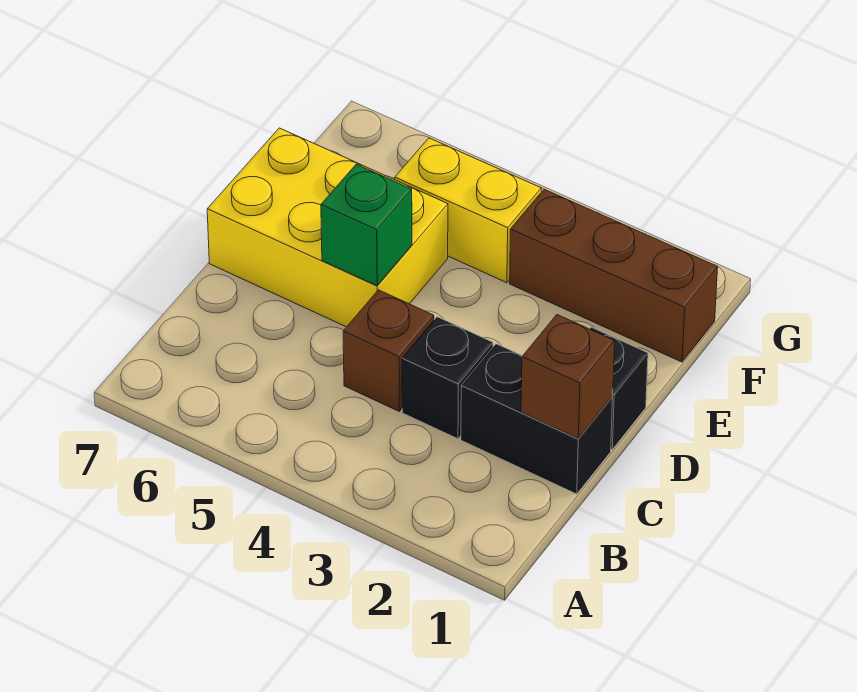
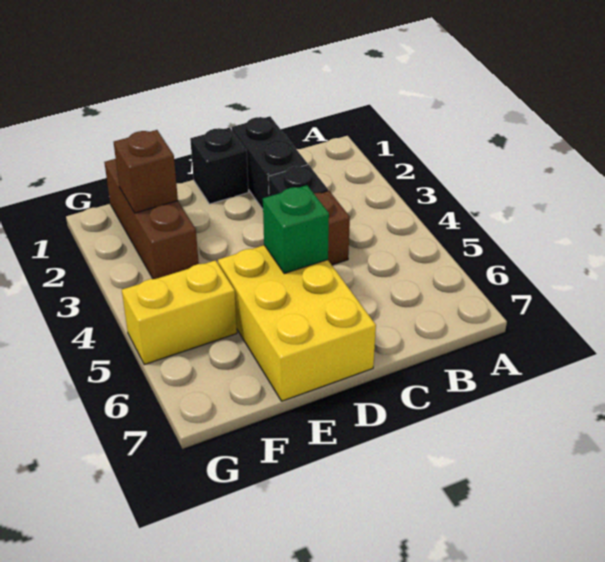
brown brick C1 level 2 -> brown brick F2 level 2
yellow brick F4:F5 level 1 -> yellow brick F5:G5 level 1

